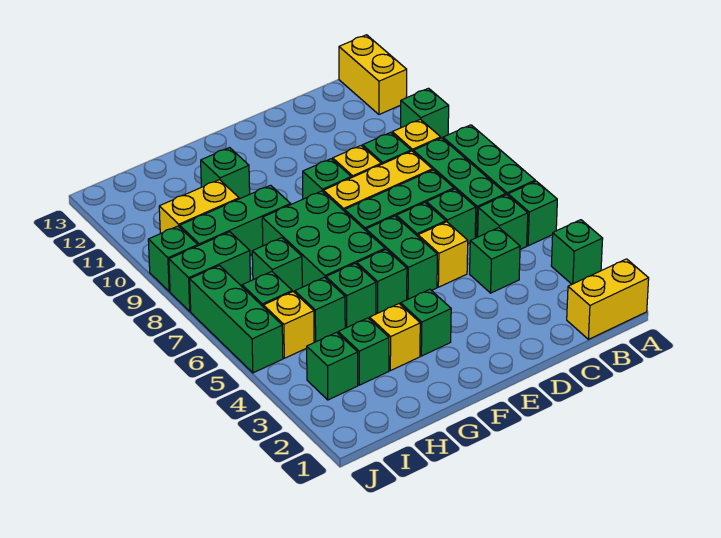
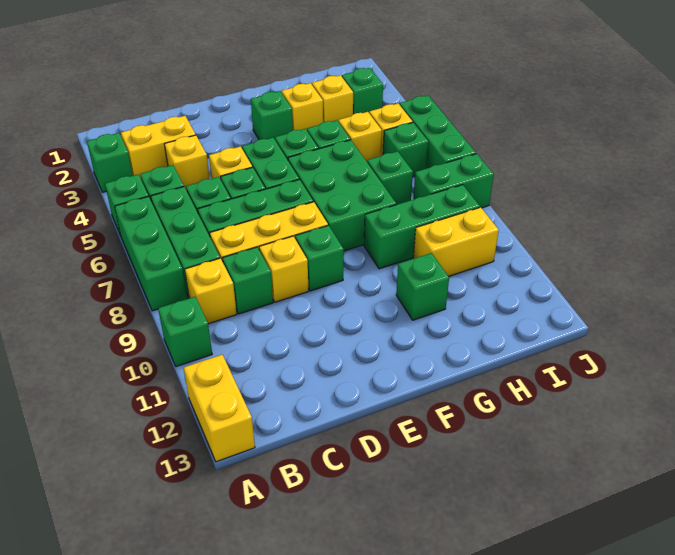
yellow brick A1:B1 level 1 -> yellow brick B3:C3 level 1
green brick C4 level 1 -> yellow brick C4 level 1
green brick H3 level 1 -> yellow brick H3 level 1
green brick H5 level 1 -> yellow brick H5 level 1
green brick J9 level 1 -> none

